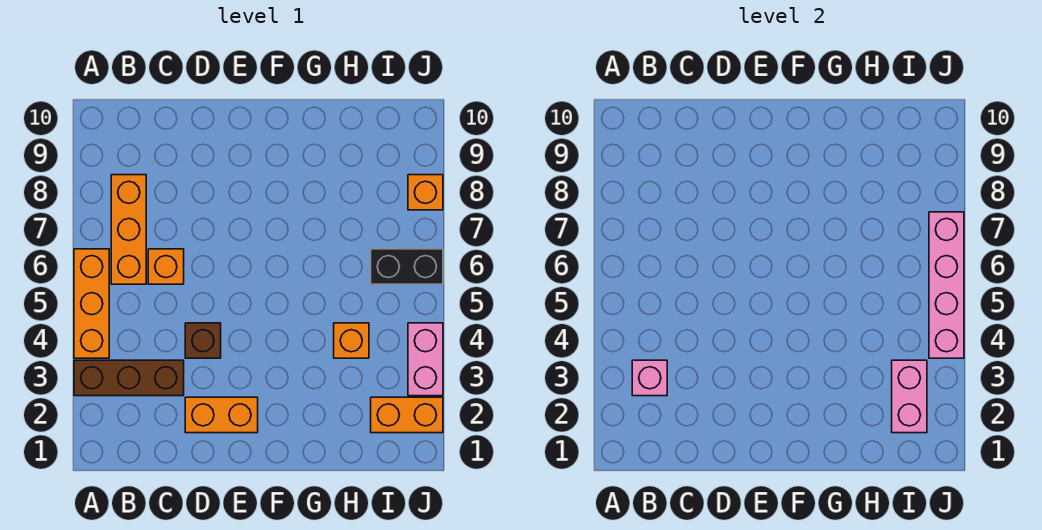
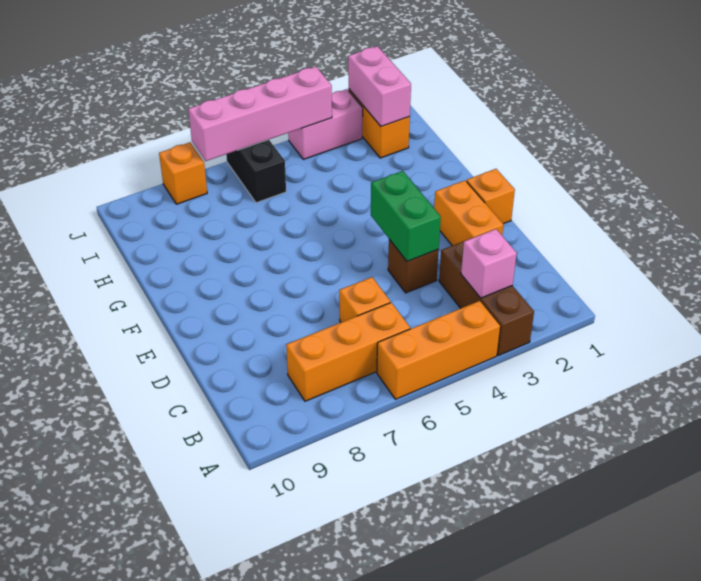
none -> green brick D4:E4 level 2
orange brick H4 level 1 -> orange brick E1 level 1
pink brick I2:I3 level 2 -> pink brick I2:J2 level 2

